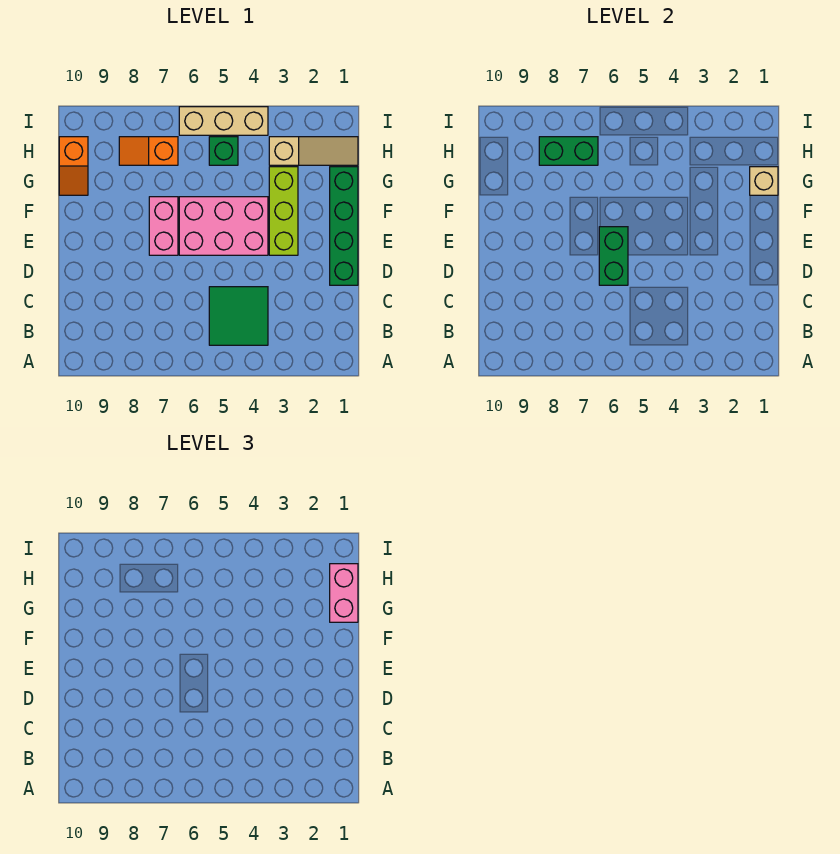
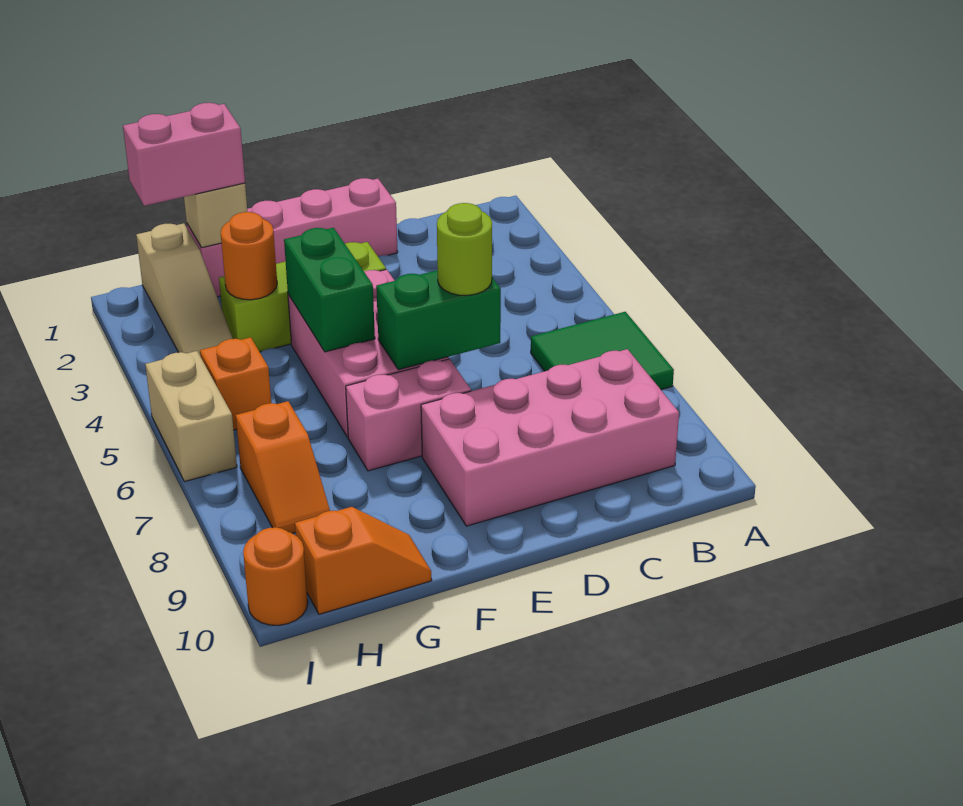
green tile B4:C5 level 1 -> green tile A6:B7 level 1
none -> pink brick B8:E9 level 1
green brick D1:G1 level 1 -> pink brick D1:G1 level 1
none -> lime round brick D6 level 3
none -> orange round brick G3 level 2
tan slope H1:H3 level 1 top 3 -> tan slope H1:H3 level 1 top 1
green brick H5 level 1 -> orange brick H5 level 1
green brick H7:H8 level 2 -> green brick F4:F5 level 2
tan brick I4:I6 level 1 -> tan brick I5:I6 level 1
none -> orange round brick I10 level 1

